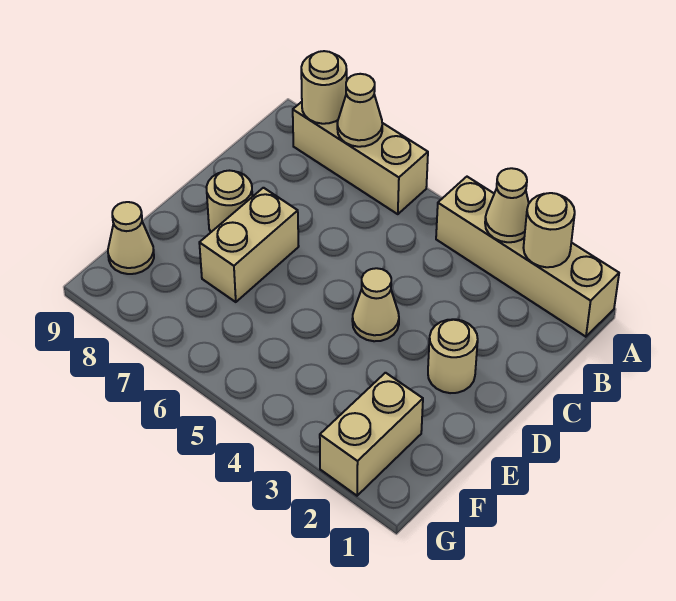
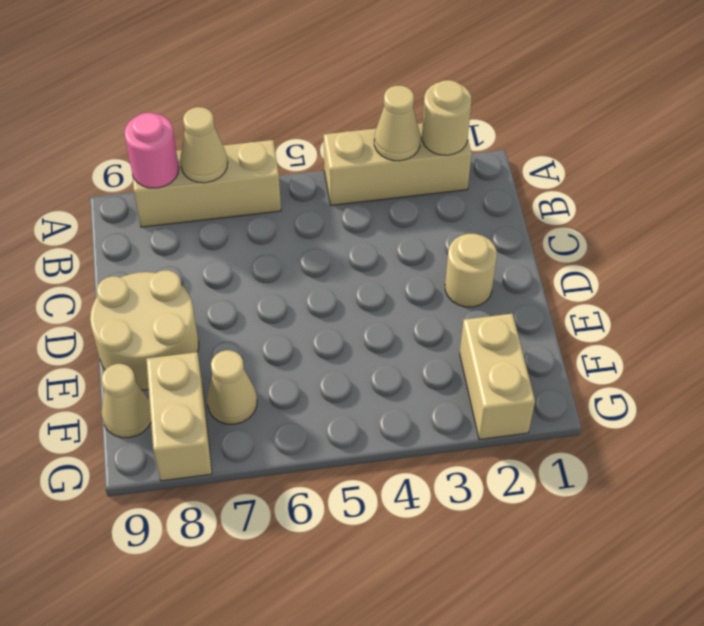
tan brick A1:A4 level 1 -> tan brick A2:A4 level 1
tan round brick A8 level 2 -> pink round brick A8 level 2
tan cone D4 level 1 -> tan cone F7 level 1
tan brick D7:E7 level 1 -> tan brick F8:G8 level 1
tan round brick D8 level 1 -> tan round brick D8:E9 level 1

